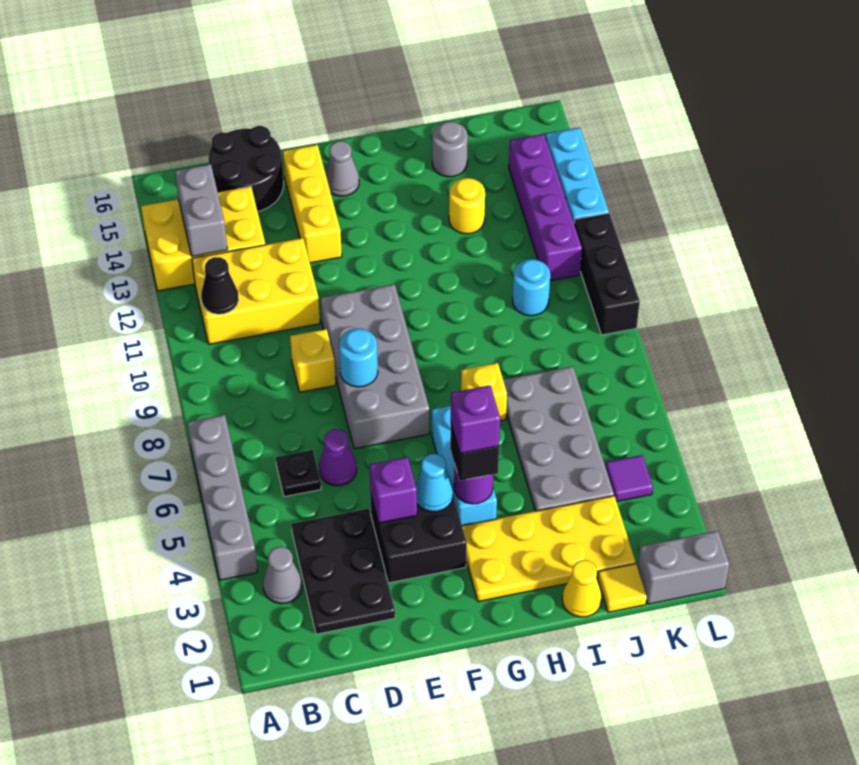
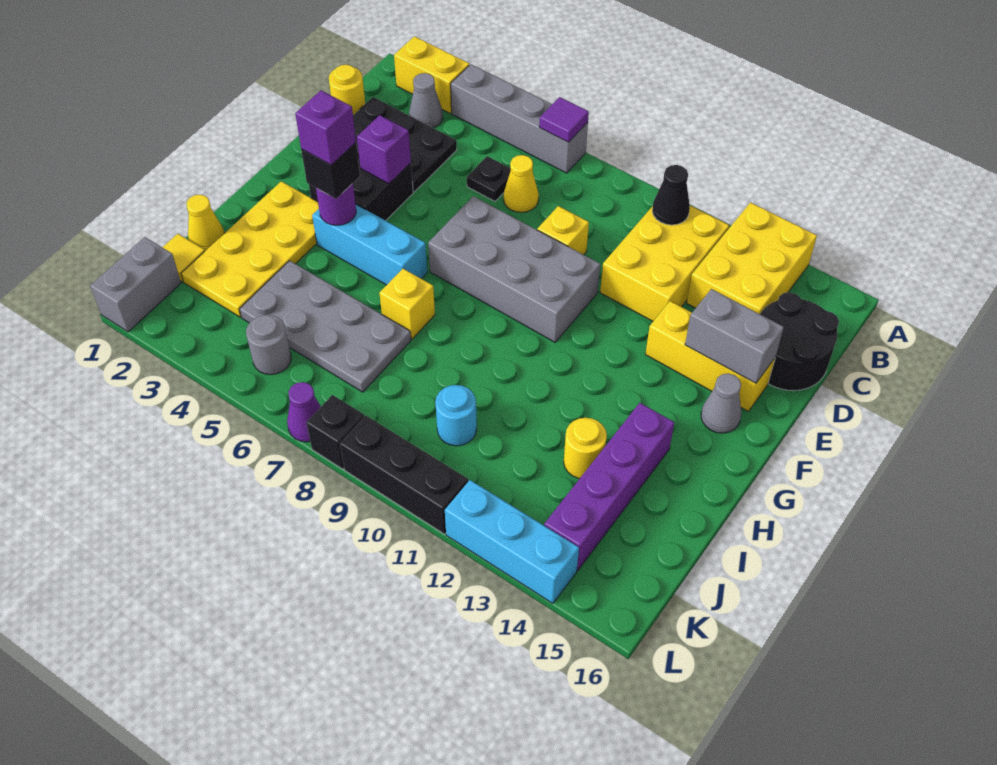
none -> yellow brick A2:A3 level 1
grey brick B13:B14 level 2 -> grey brick E14:E15 level 2
none -> yellow round brick C1 level 1
none -> yellow cone C7 level 1
purple cone D6 level 1 -> purple cone L7 level 1
cyan round brick E8 level 2 -> none
cyan cone F4 level 2 -> none
grey round brick I15 level 1 -> grey round brick K5 level 1
purple tile K4 level 1 -> purple tile A7 level 2
purple brick K11:K14 level 1 -> purple brick H14:K14 level 1
none -> black brick L8 level 1

